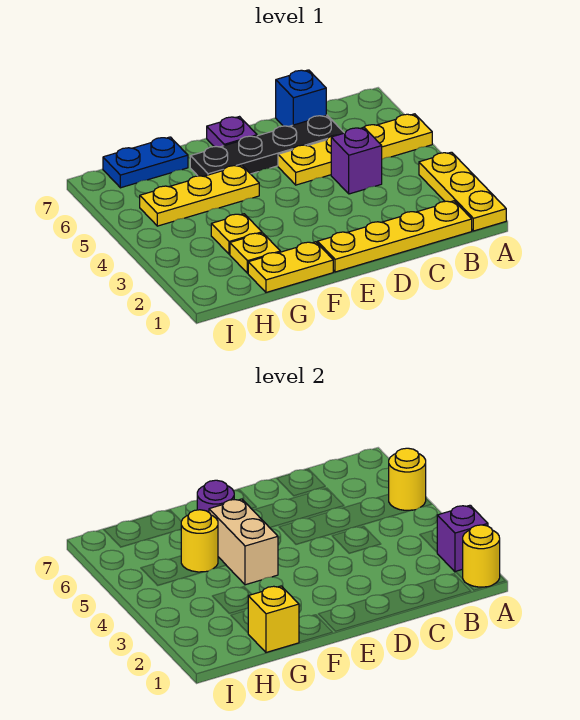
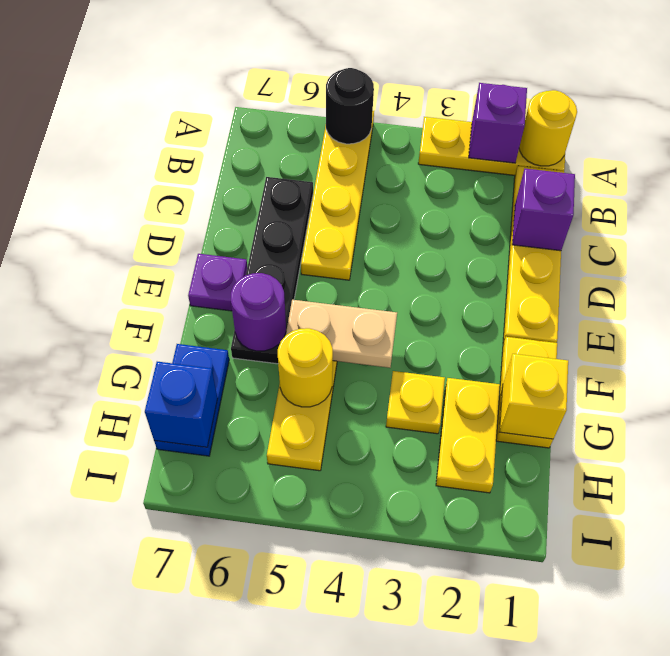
yellow round brick A5 level 2 -> black round brick A5 level 2
purple brick C4 level 1 -> purple brick C1 level 2
blue brick C7 level 1 -> blue brick H7 level 2
tan brick F4:F5 level 2 -> tan plate F4:F5 level 2
yellow plate G2 level 1 -> yellow plate G2:H2 level 1

